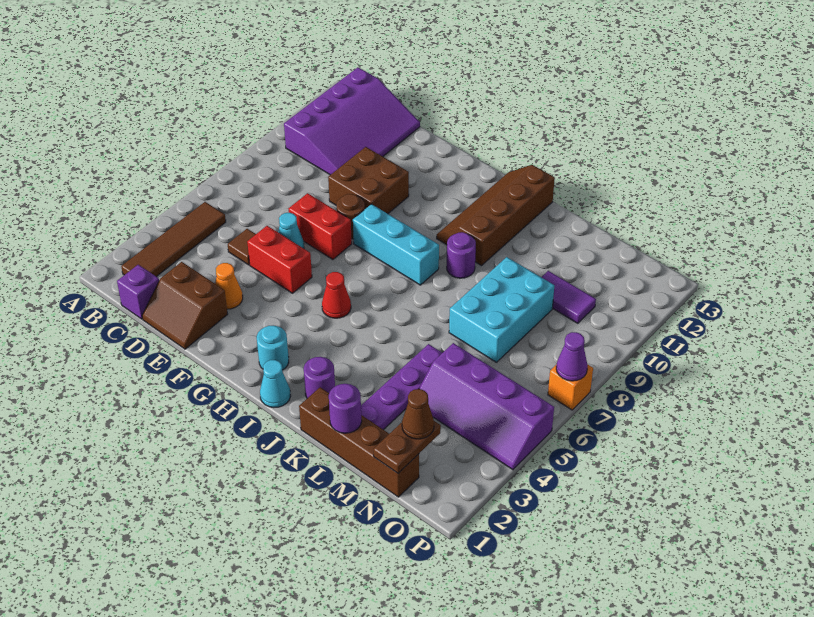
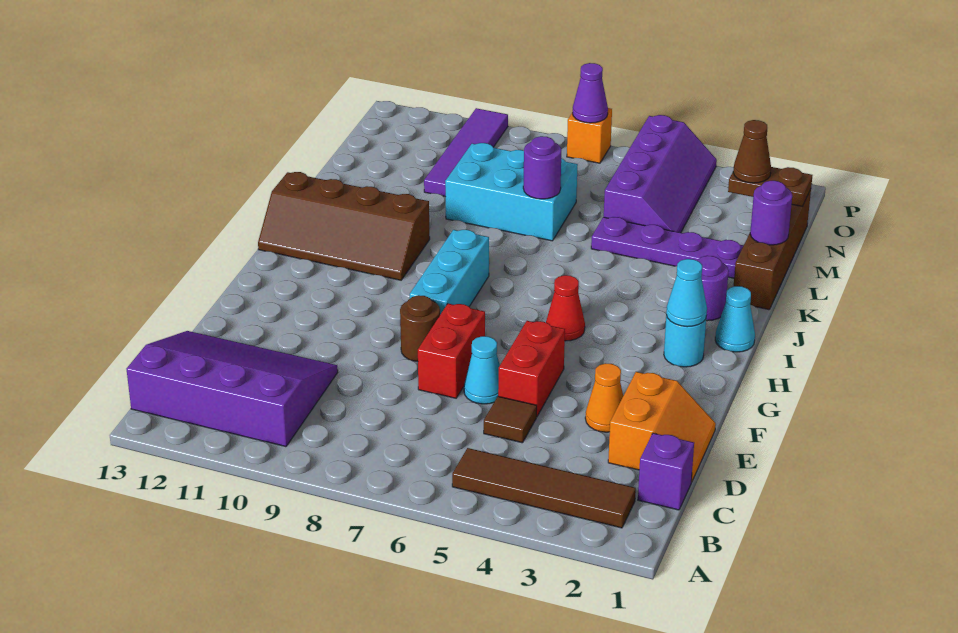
brown slope D1:E2 level 1 top 2 -> orange slope D1:E2 level 1 top 2
brown brick E9:F10 level 1 -> none
none -> cyan cone H2 level 2
purple round brick J9 level 1 -> purple round brick L7 level 2
purple tile M10:N10 level 1 -> purple tile M10:P10 level 1

